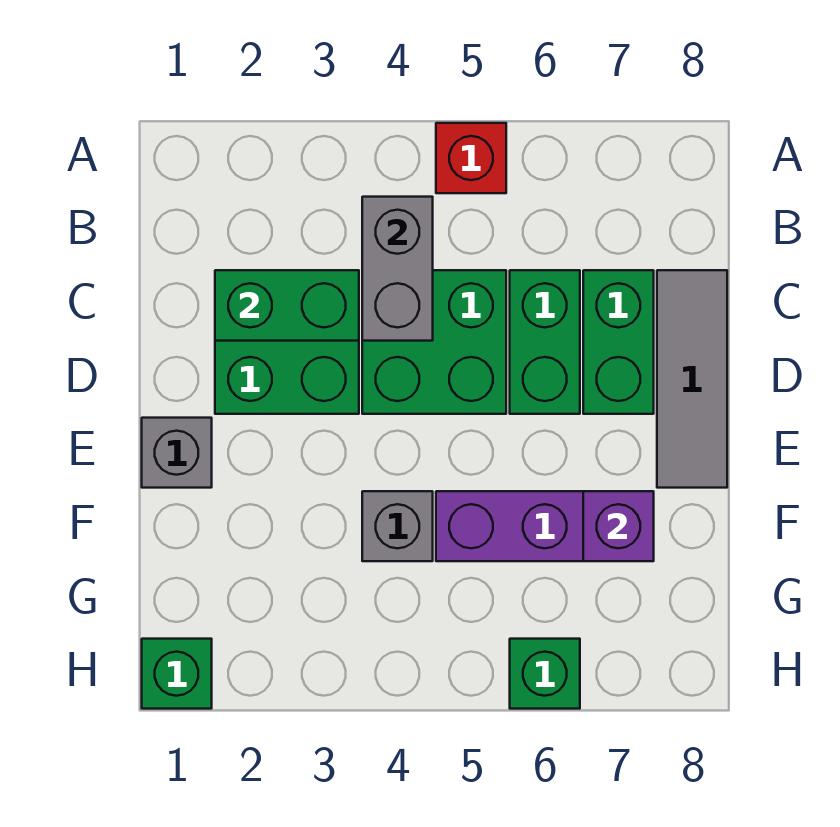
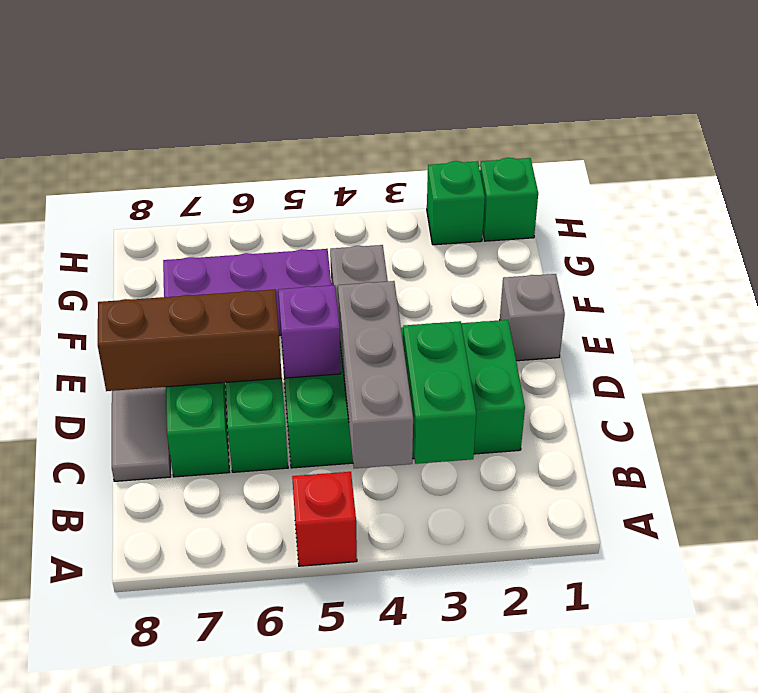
grey brick B4:C4 level 2 -> grey brick B4:D4 level 2
green brick C2:C3 level 2 -> green brick B3:C3 level 2
none -> brown brick D6:D8 level 2
purple brick F7 level 2 -> purple brick D5 level 2
green brick H6 level 1 -> green brick H2 level 1

